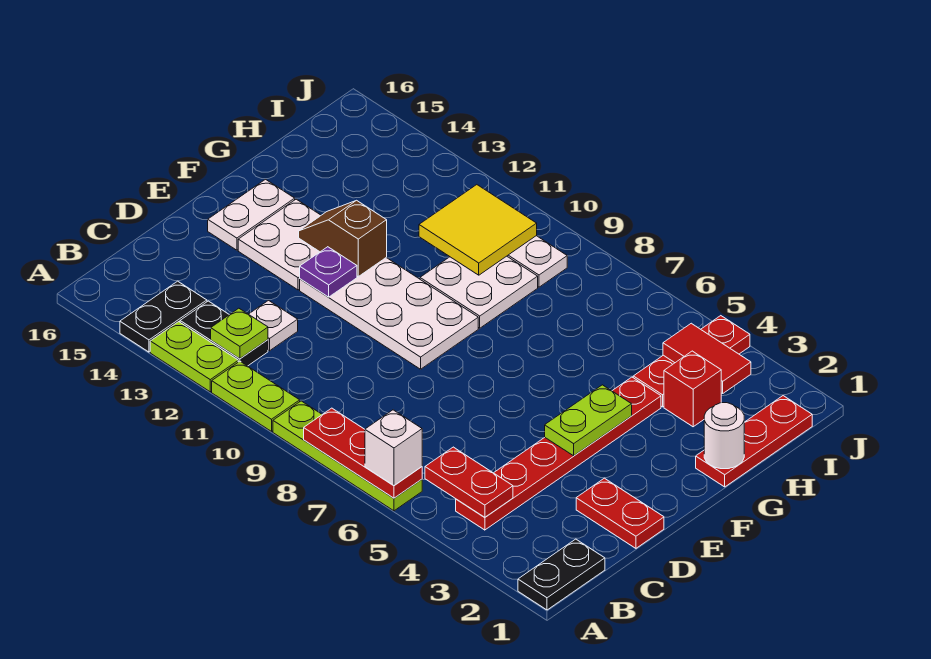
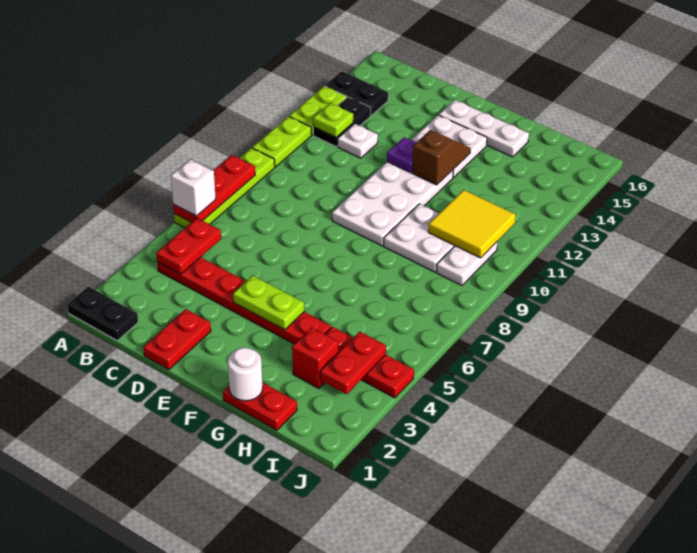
white plate E15:F15 level 1 -> white plate E15:G15 level 1
red plate G1:I1 level 1 -> red plate G1:H1 level 1
red tile I3:I4 level 2 -> red plate I3:I4 level 2

